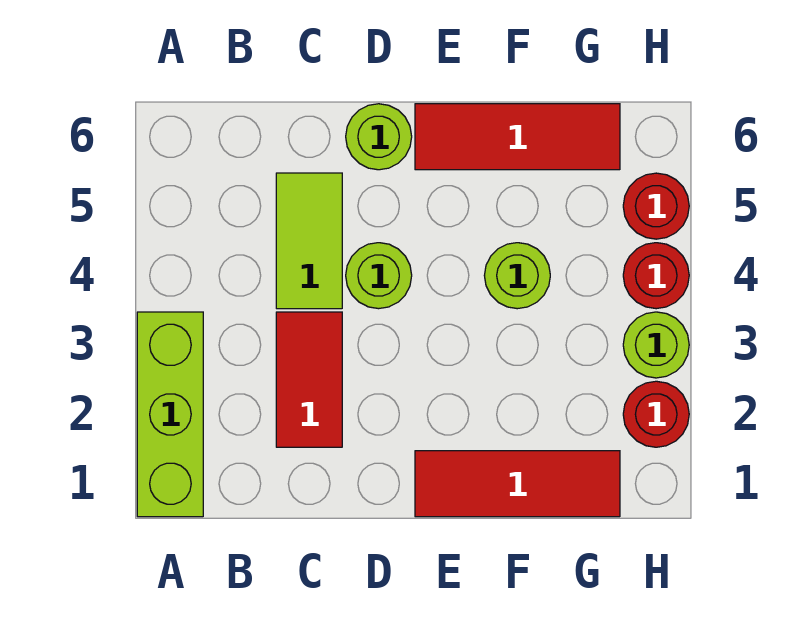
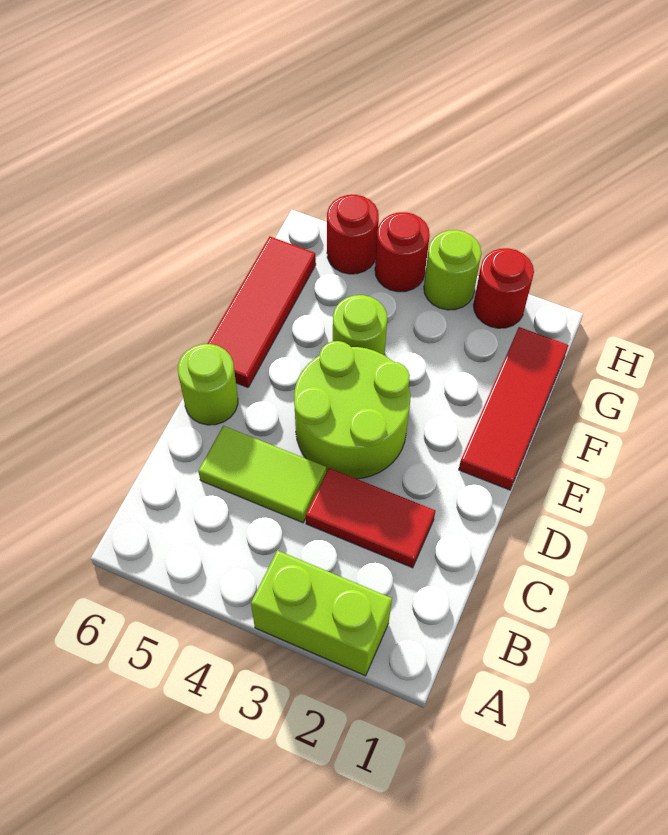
lime brick A1:A3 level 1 -> lime brick A2:A3 level 1
lime round brick D4 level 1 -> lime round brick D3:E4 level 1

